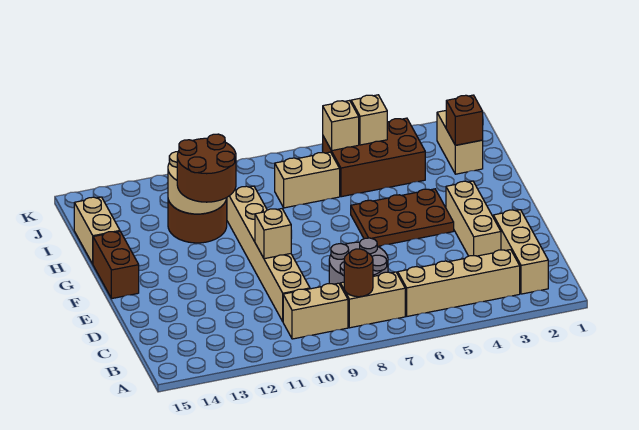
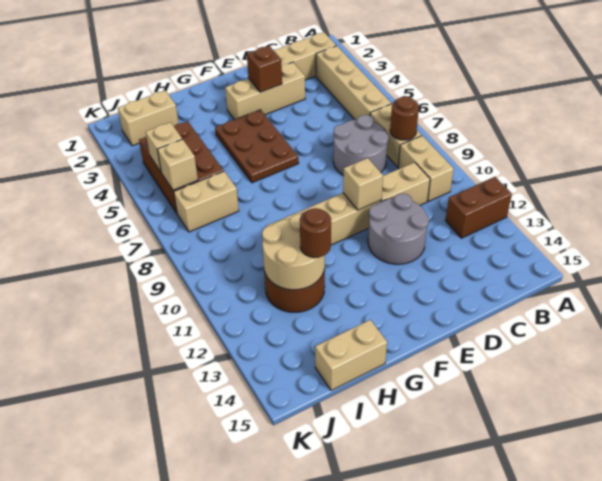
none -> grey round brick D11:E12 level 1
brown brick F15:G15 level 1 -> brown brick A12:B12 level 1
brown round brick G11:H12 level 3 -> brown round brick H12 level 3
brown brick I2 level 2 -> brown brick E3 level 2
tan brick I7:I8 level 1 -> tan brick I7:J7 level 1

